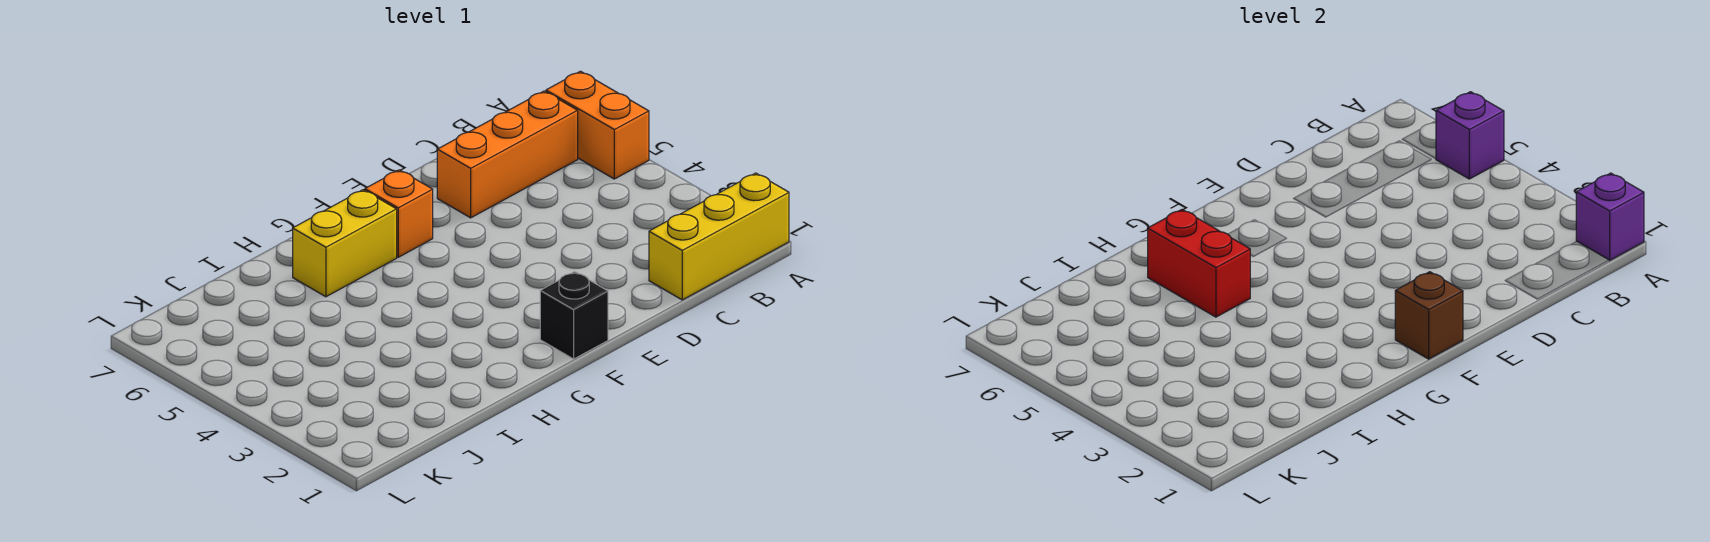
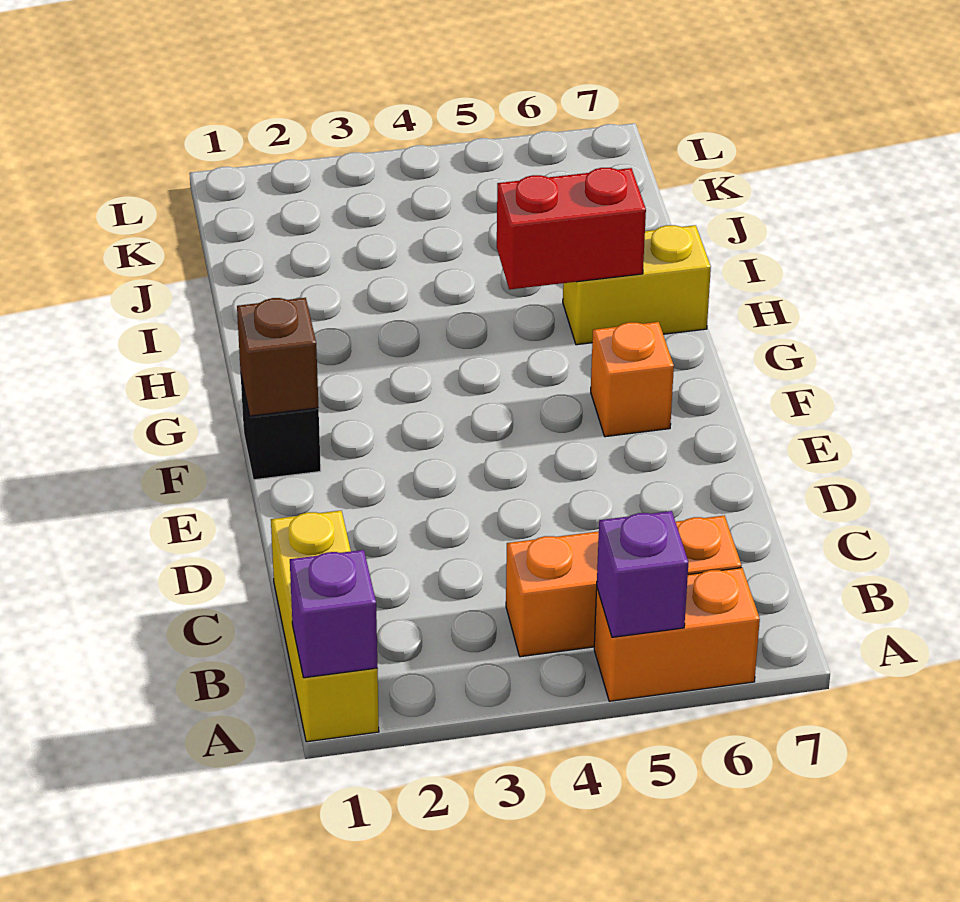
orange brick B6:D6 level 1 -> orange brick B4:B6 level 1
yellow brick G6:H6 level 1 -> yellow brick H6:H7 level 1

